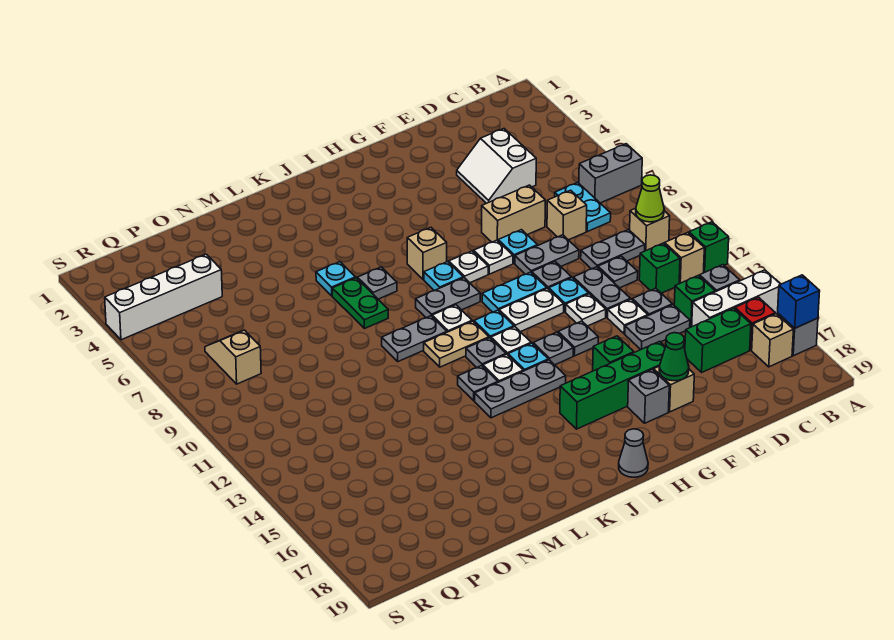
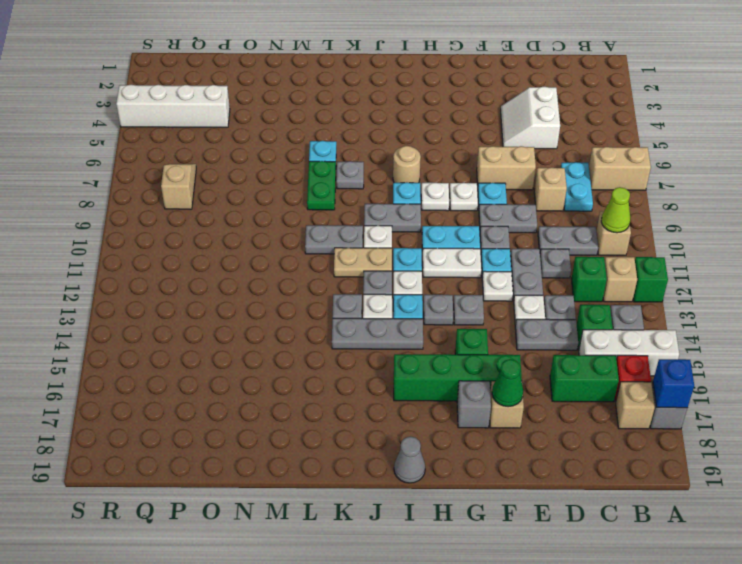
grey brick A7:B7 level 1 -> tan brick A7:B7 level 1
tan brick I7 level 1 -> tan round brick I7 level 1

